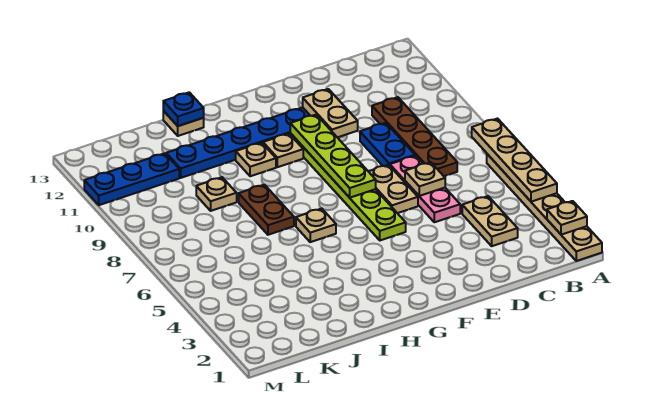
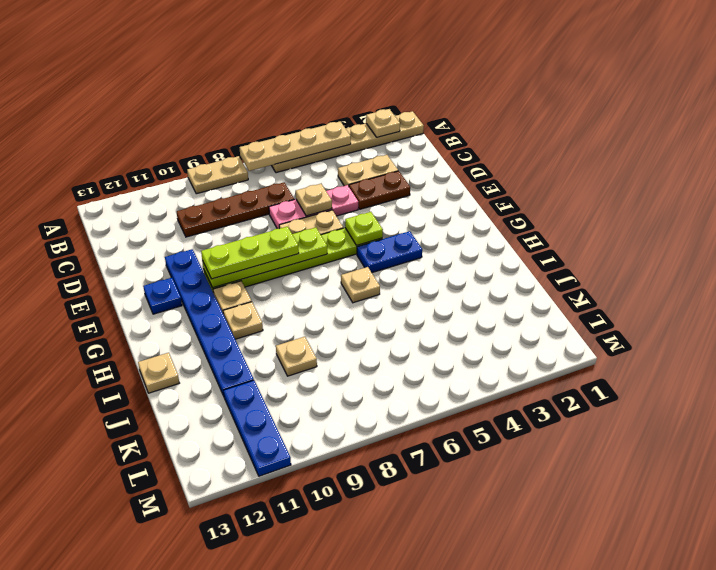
blue plate D8:D9 level 1 -> blue plate G4:G5 level 1
tan plate E10:E11 level 2 -> tan plate A8:A9 level 1
none -> lime plate F5 level 2
none -> lime plate F8:F10 level 3
brown plate I7:I8 level 1 -> brown plate D3:D4 level 1
blue plate I13 level 2 -> blue plate F12 level 1

